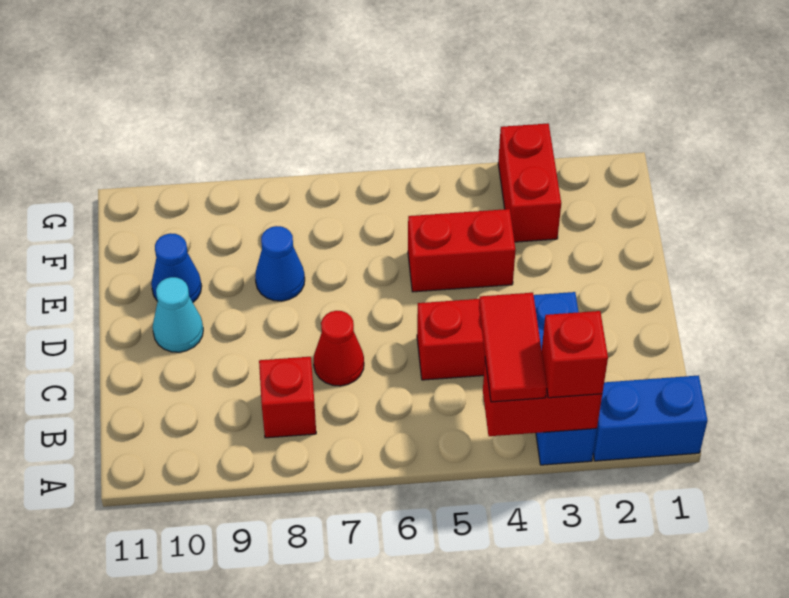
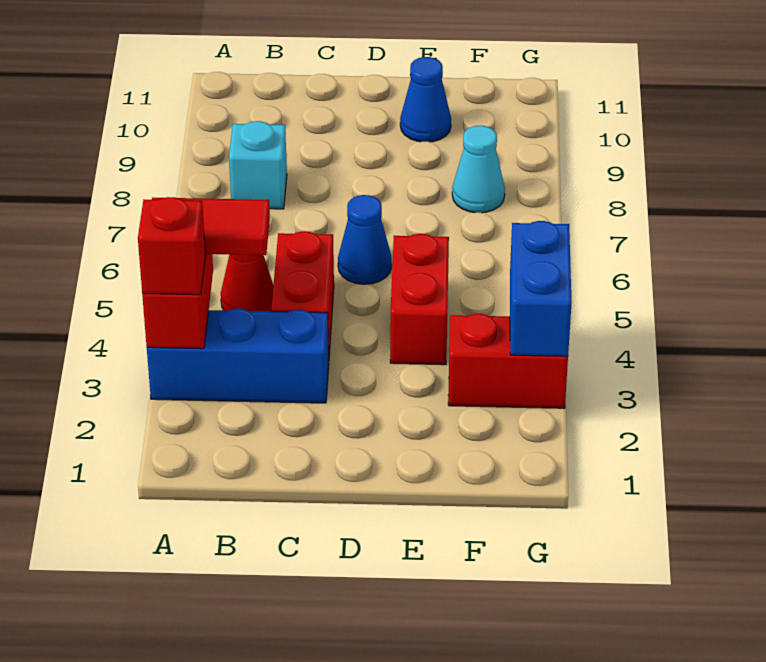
blue brick A1:A2 level 1 -> blue brick G3:G4 level 2
red brick B8 level 1 -> cyan brick B8 level 1
red cone C7 level 1 -> red cone B5 level 1
cyan cone D10 level 1 -> cyan cone F8 level 1
blue cone E8 level 1 -> blue cone D6 level 1

